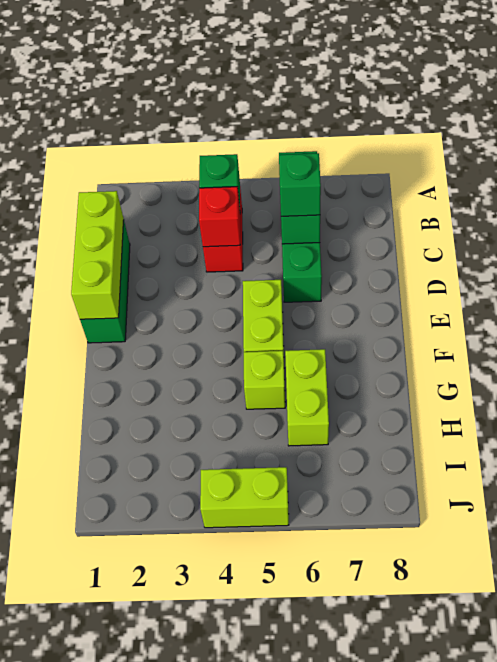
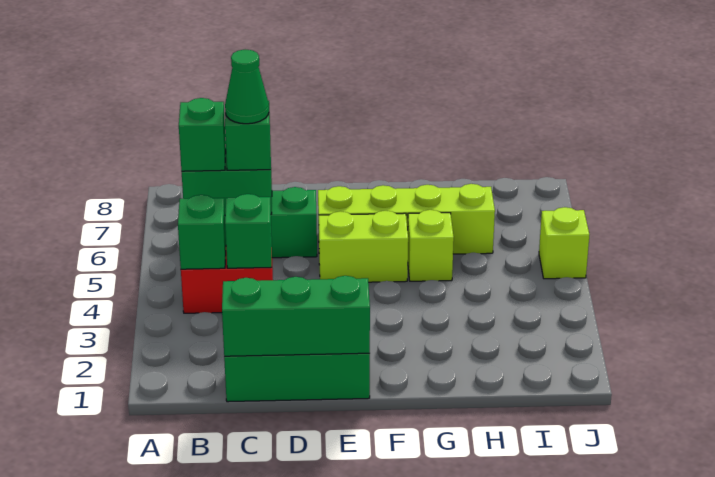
none -> green brick B6 level 3
lime brick C1:E1 level 2 -> green brick C1:E1 level 2
red brick C4 level 2 -> green brick C4 level 2
none -> green cone C6 level 4
lime brick G6:H6 level 1 -> lime brick E6:H6 level 1
lime brick J4:J5 level 1 -> lime brick J5 level 1

